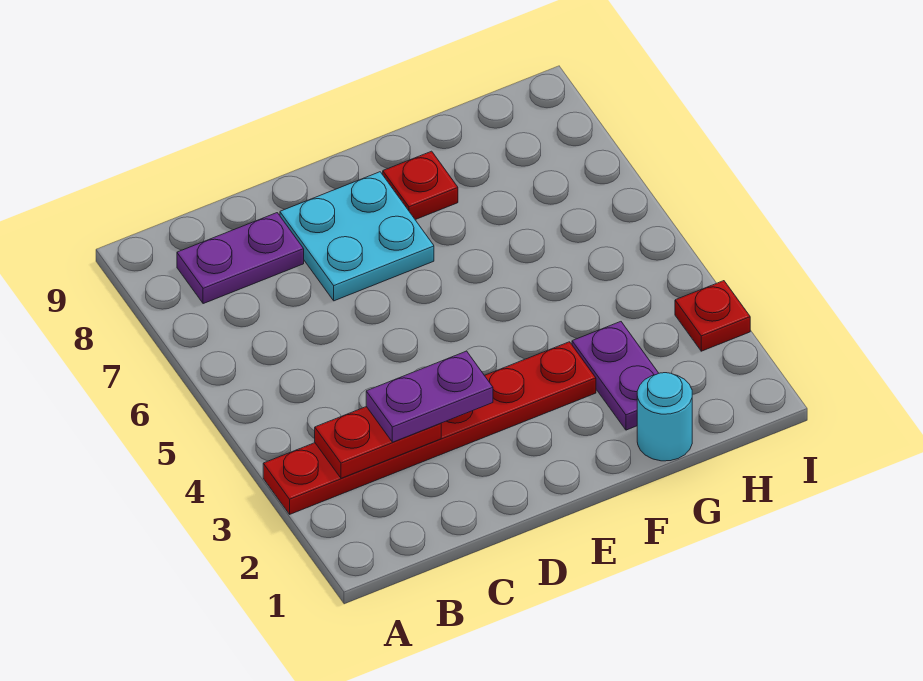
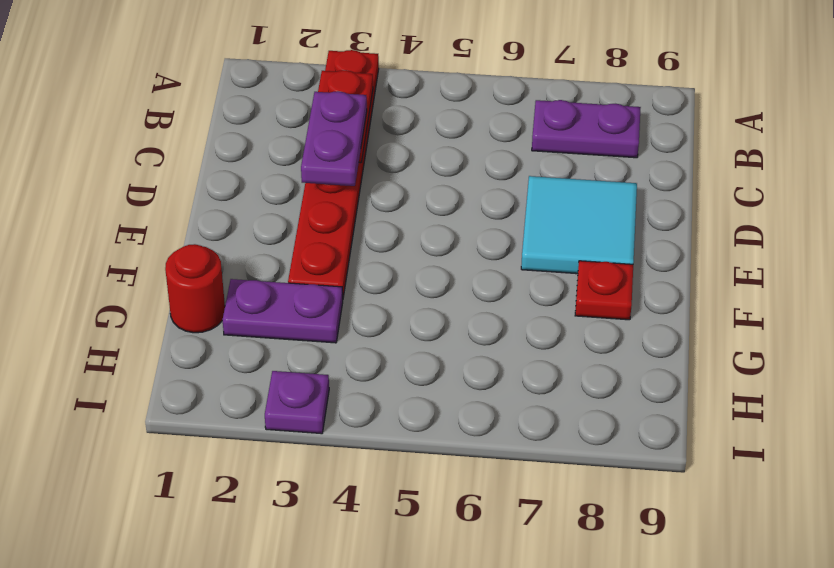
purple plate B8:C8 level 1 -> purple plate B7:B8 level 1
cyan plate D7:E8 level 1 -> cyan tile D7:E8 level 1
cyan round brick G1 level 1 -> red round brick G1 level 1
red plate I3 level 1 -> purple plate I3 level 1

